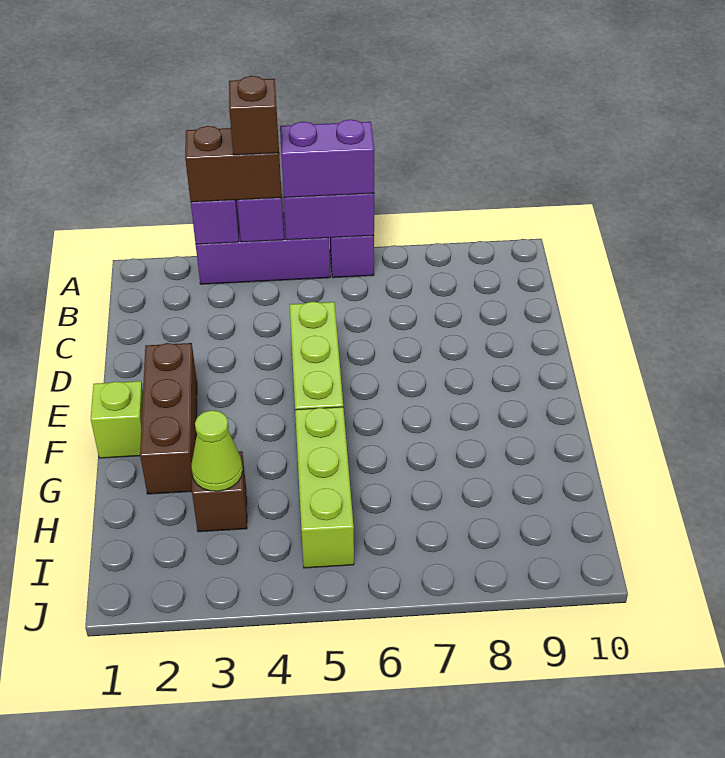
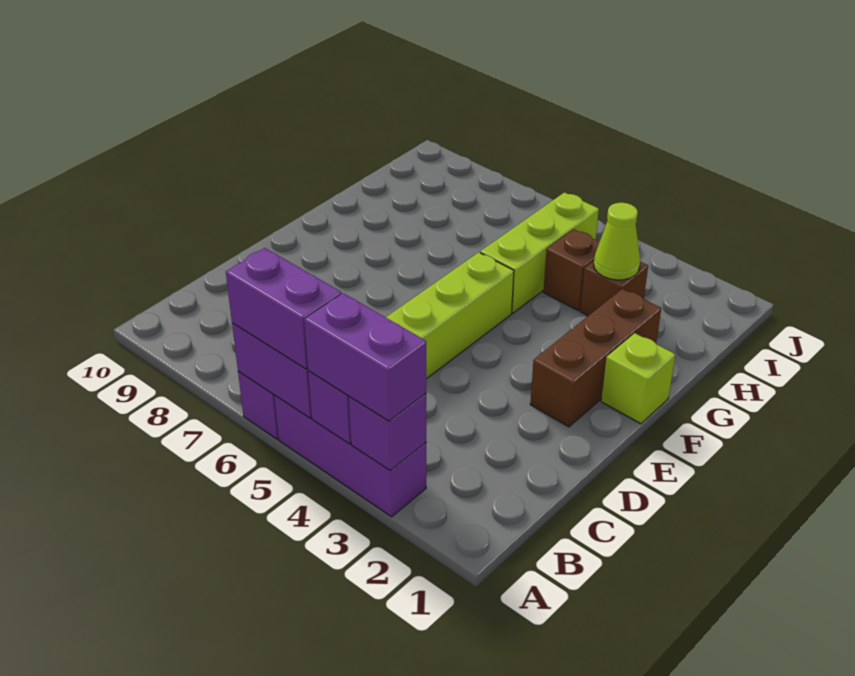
brown brick A3:A4 level 3 -> purple brick A3:A4 level 3
brown brick A4 level 4 -> brown brick H4 level 1

